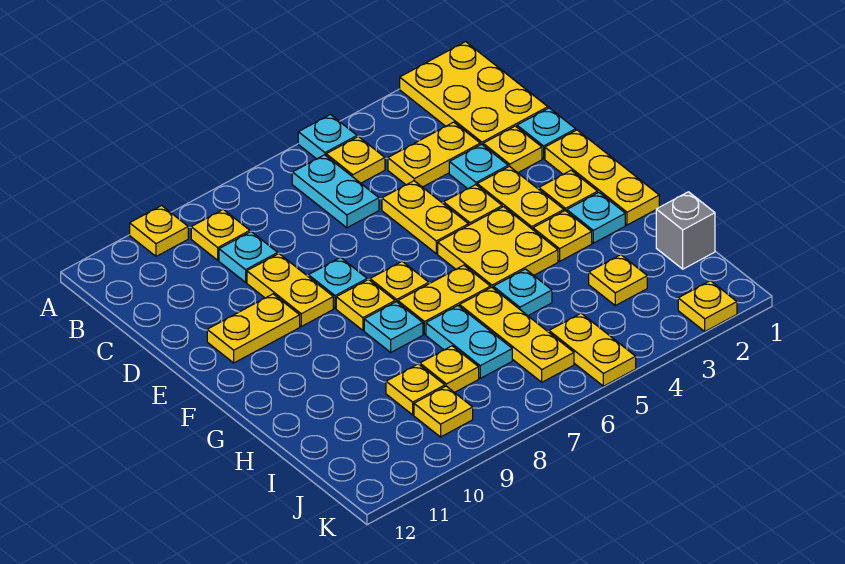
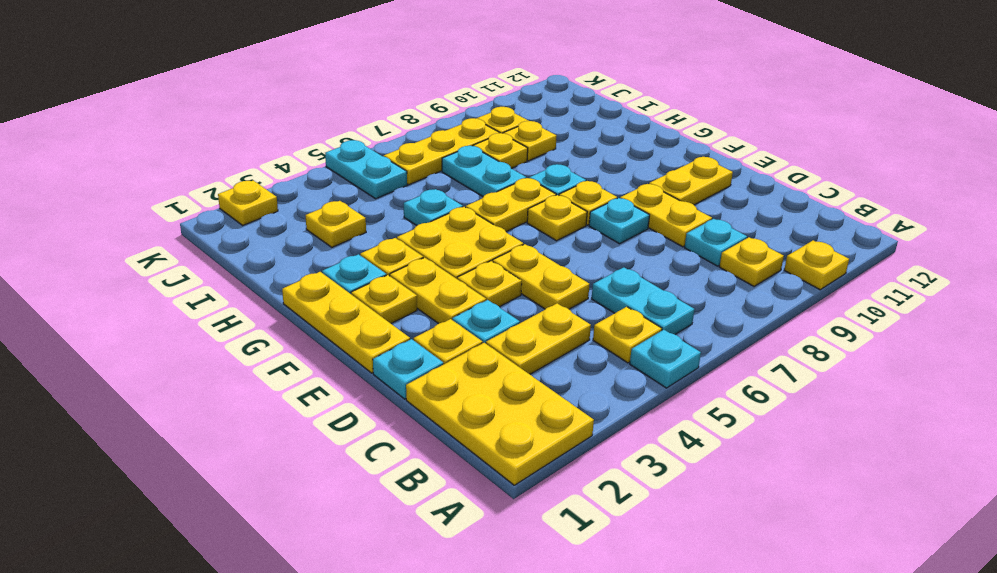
yellow plate H6:J6 level 1 -> yellow plate J6:J8 level 1
grey brick I1 level 1 -> none
yellow plate J5:K5 level 1 -> cyan plate J5:K5 level 1

